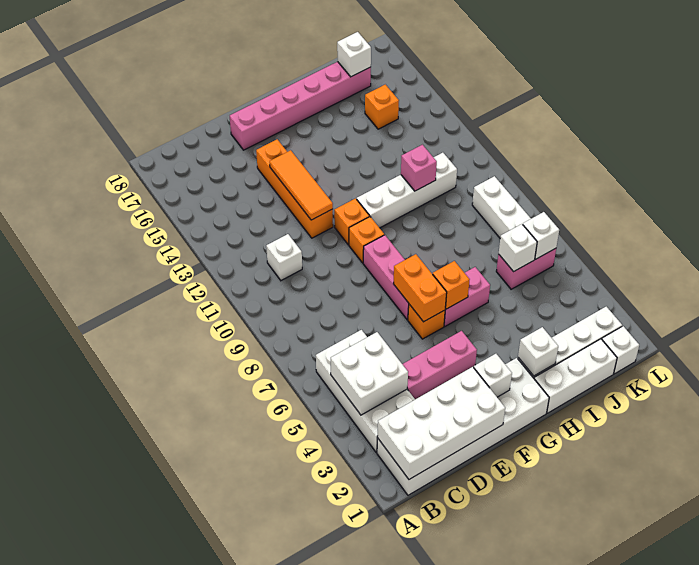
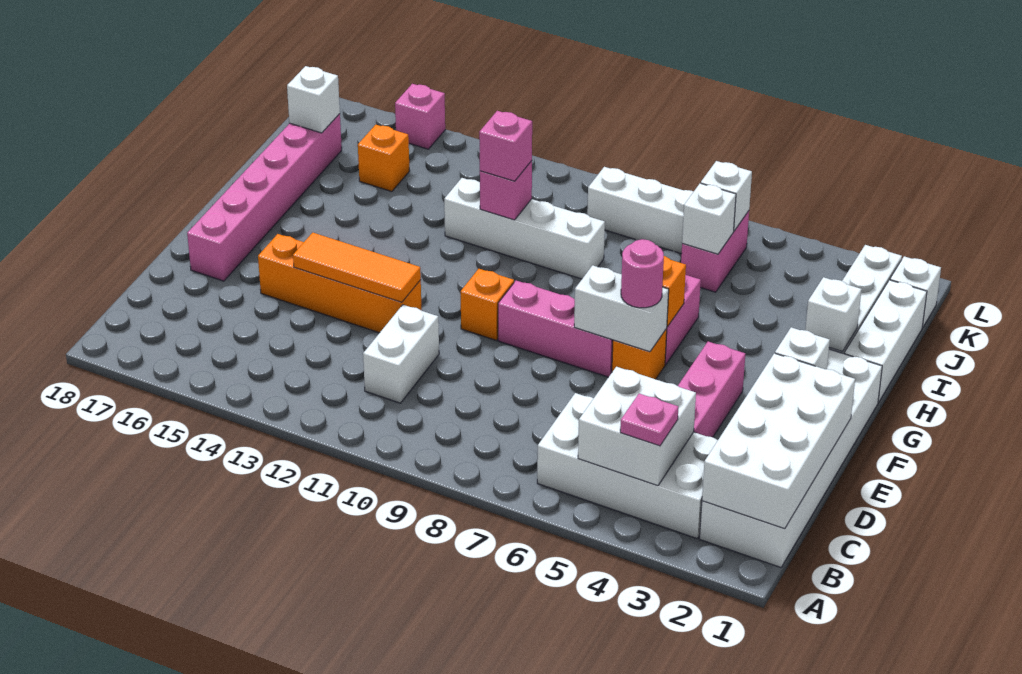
none -> pink plate B4 level 3
white brick C11 level 1 -> white brick C11:D11 level 1
orange brick F6:F7 level 2 -> white brick F6:F7 level 2
none -> pink round brick F6 level 3
orange brick F11 level 1 -> none
white brick G11:J11 level 1 -> white brick I9:I12 level 1
none -> pink brick I11 level 3
none -> pink brick L15 level 1

